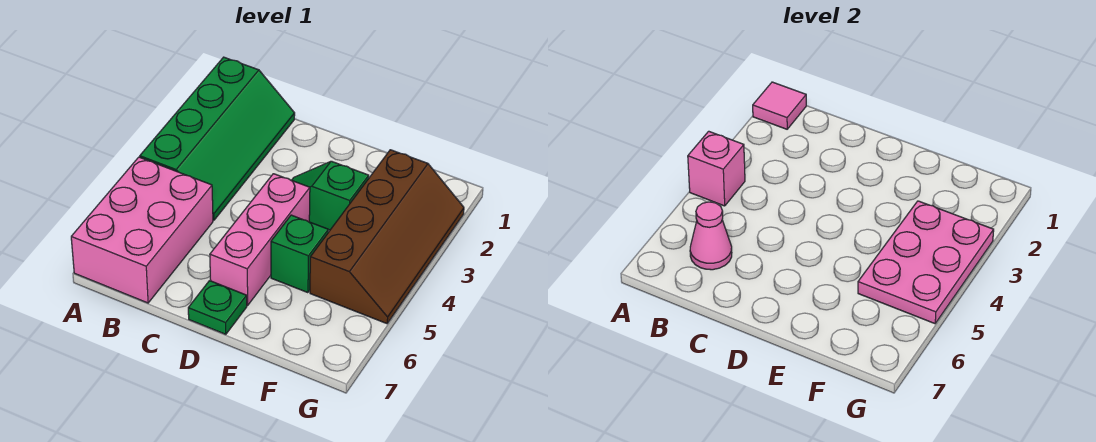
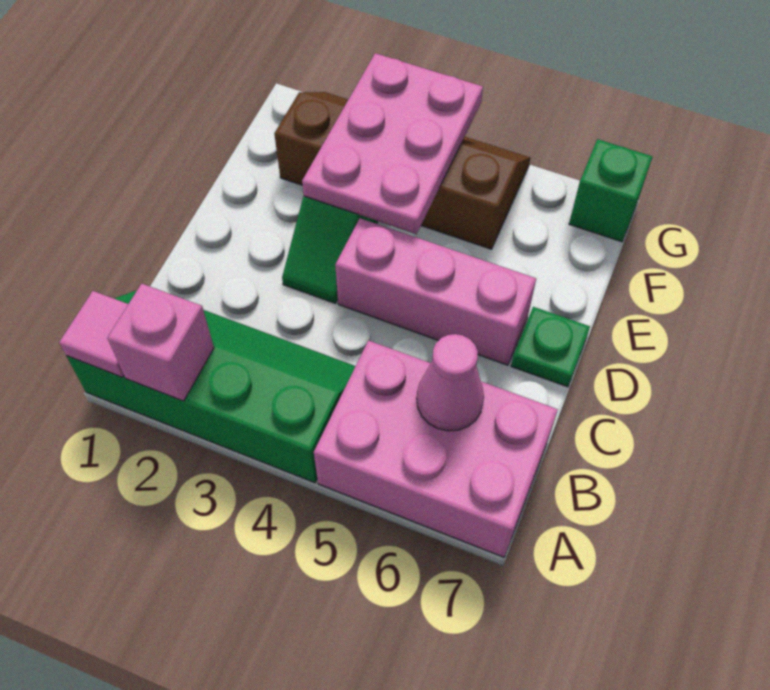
pink brick A4 level 2 -> pink brick A2 level 2
green brick E5 level 1 -> green brick G7 level 1
pink plate F3:G5 level 2 -> pink plate E3:G4 level 2

